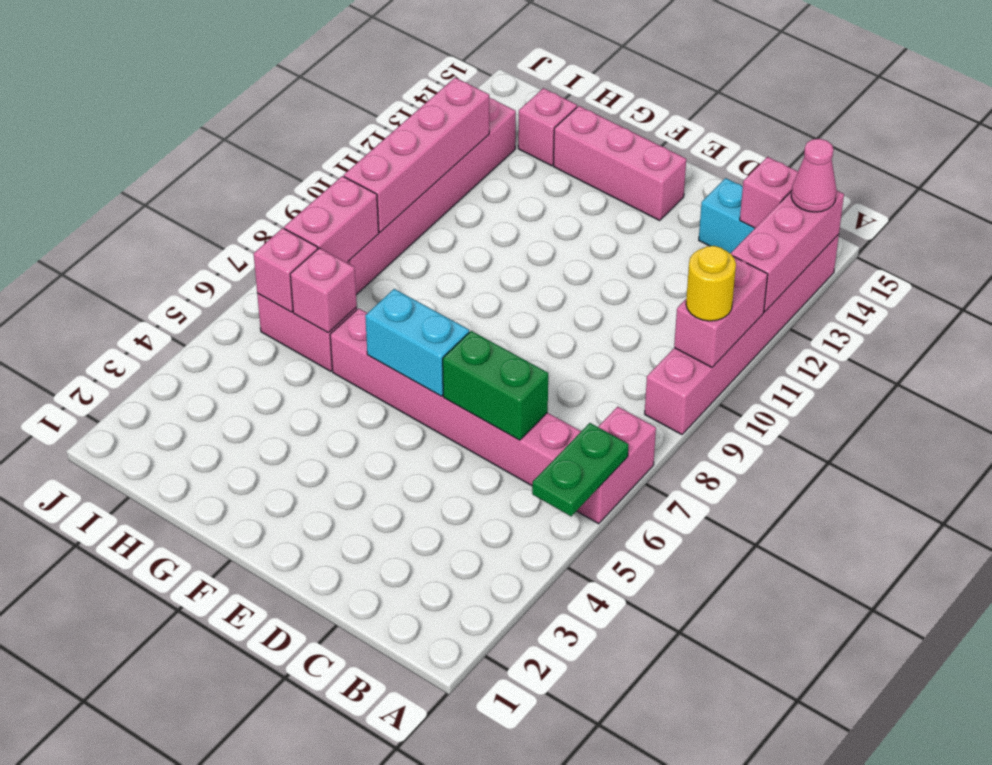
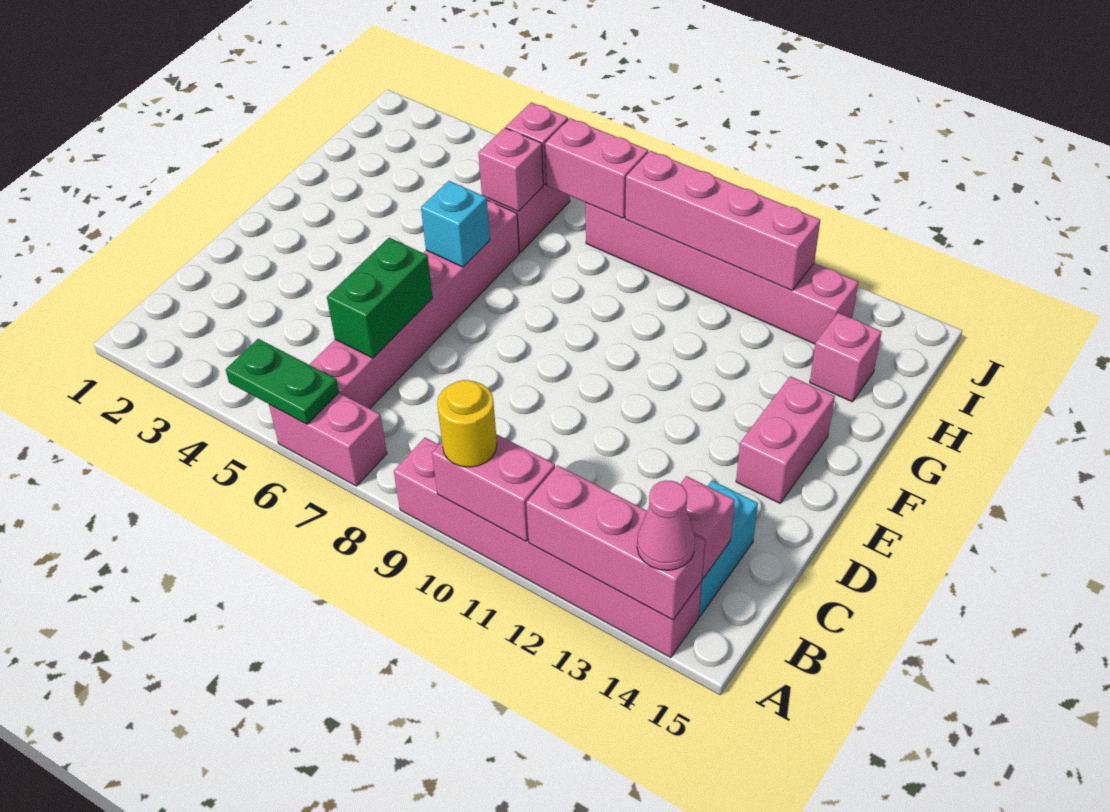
cyan brick E6:F6 level 2 -> cyan brick F6 level 2
pink brick E14:G14 level 1 -> pink brick E14:F14 level 1

